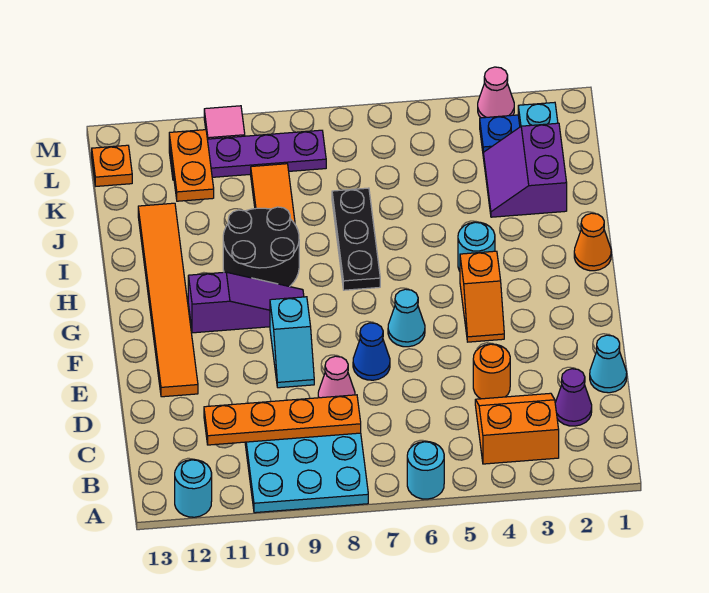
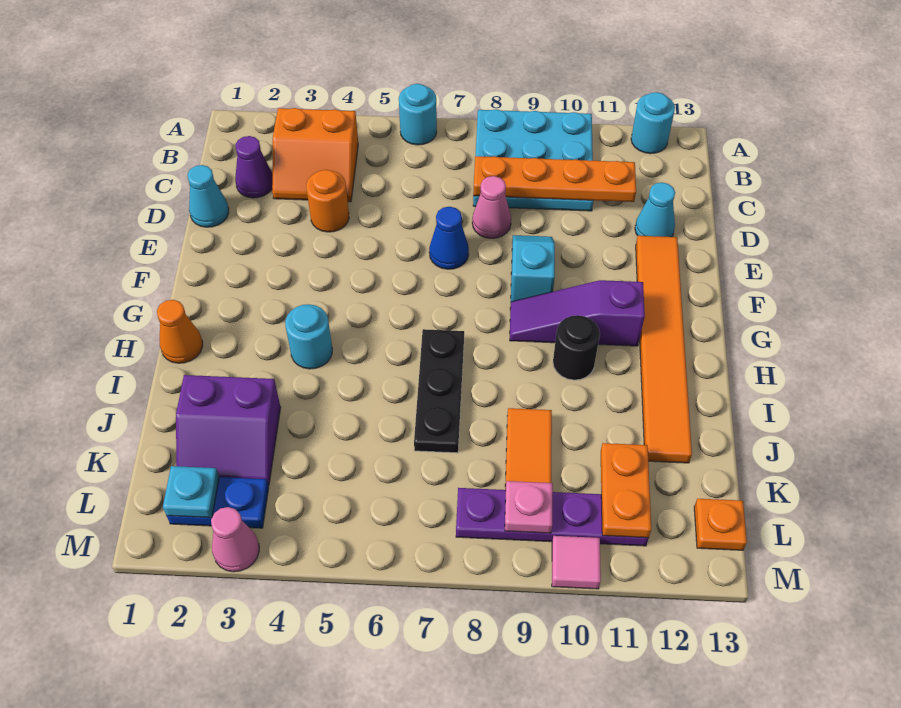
orange slope F4:G4 level 1 top G -> none
cyan cone F6 level 1 -> cyan cone D12 level 1
black round brick H9:I10 level 1 -> black round brick H10 level 1
purple slope J2:K3 level 1 top 2 -> purple slope J2:K3 level 1 top J
none -> pink plate L9 level 2

